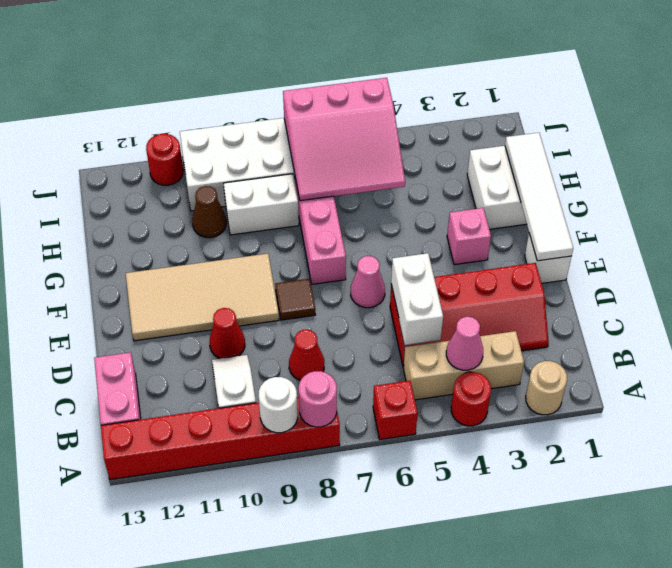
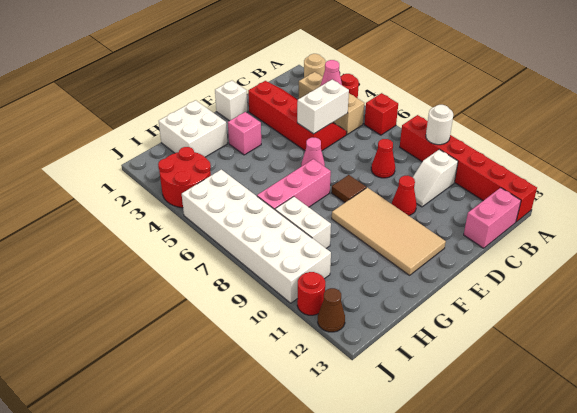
pink round brick A8 level 2 -> none
white tile E1:H1 level 2 -> none
pink slope H5:J7 level 2 top J -> none
brown cone H10 level 1 -> brown cone J12 level 1
none -> red round brick I3:J4 level 1

